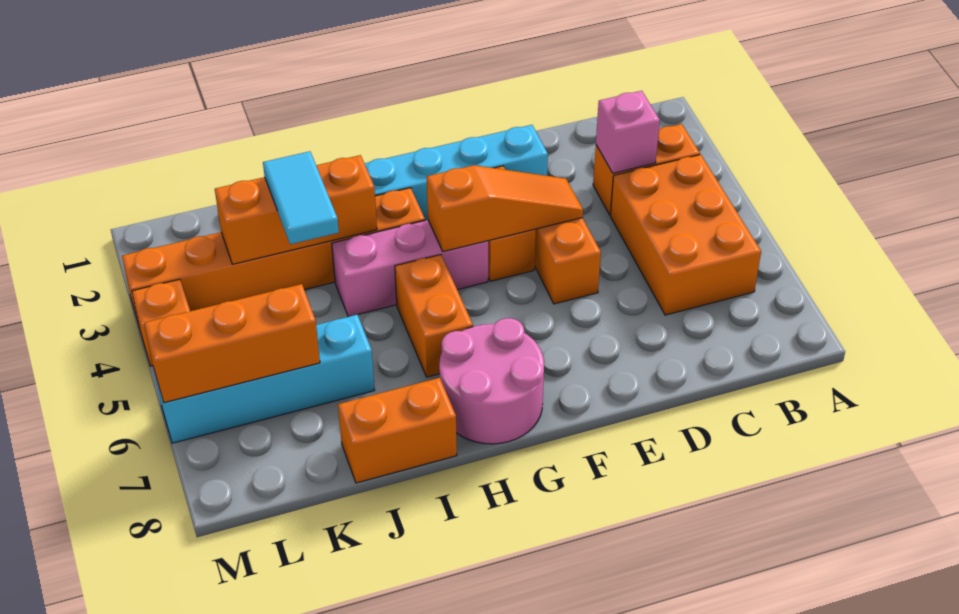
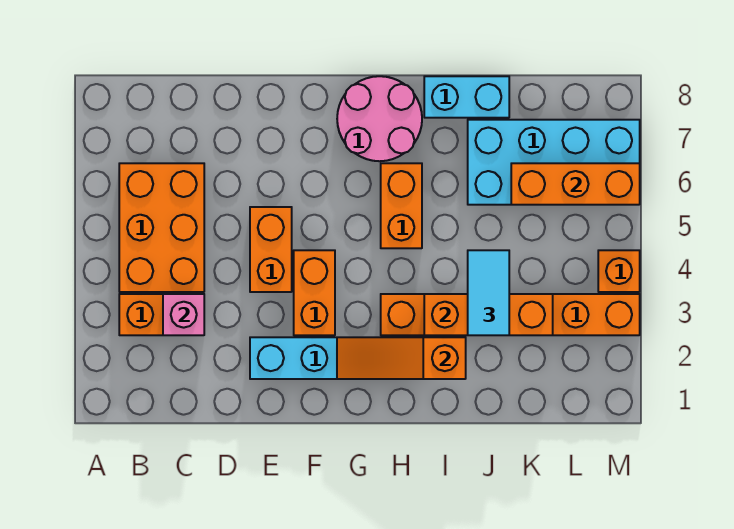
orange slope E4:G4 level 2 top G -> orange slope G2:I2 level 2 top I
pink brick G4:I4 level 1 -> none
orange brick I8:J8 level 1 -> cyan brick I8:J8 level 1
cyan brick J6:M6 level 1 -> cyan brick J6:M7 level 1

